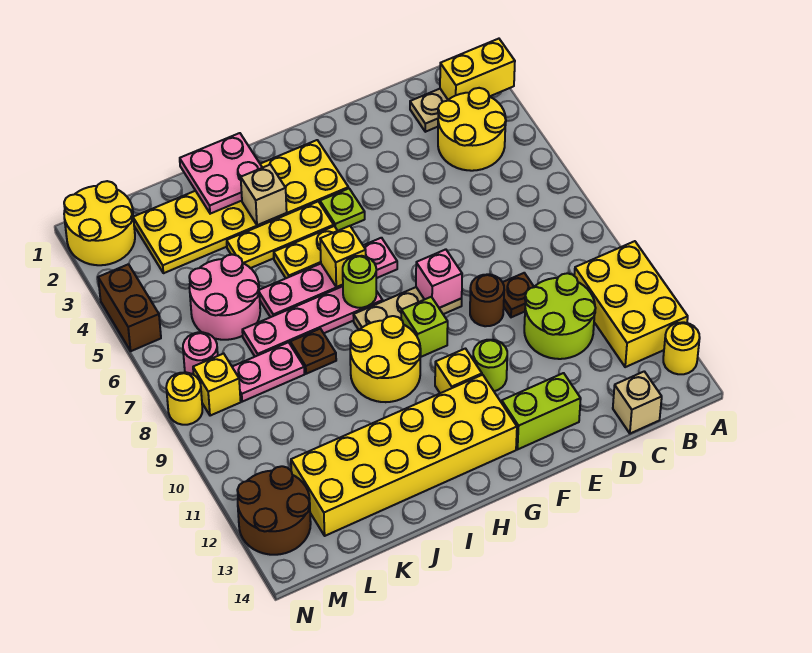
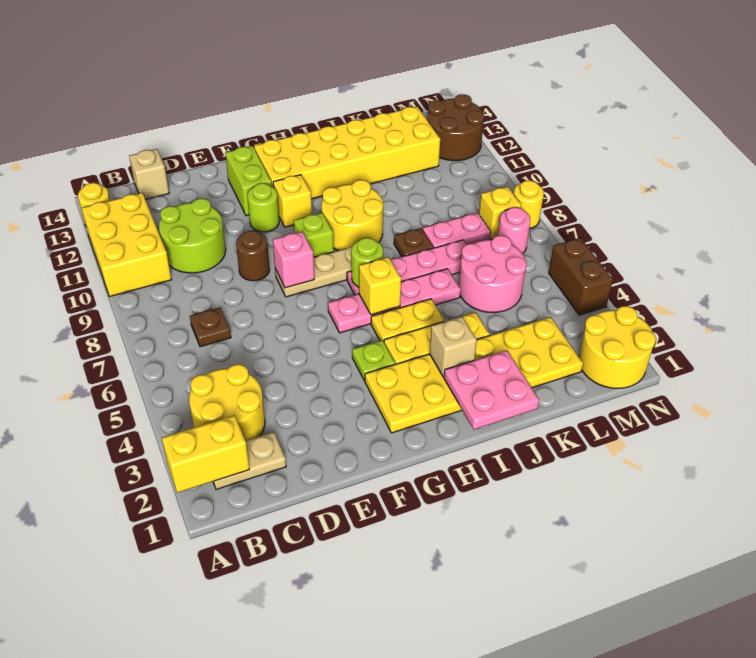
brown plate D9 level 1 -> brown plate C7 level 1
lime brick E13:F13 level 1 -> lime brick F12:F13 level 1

